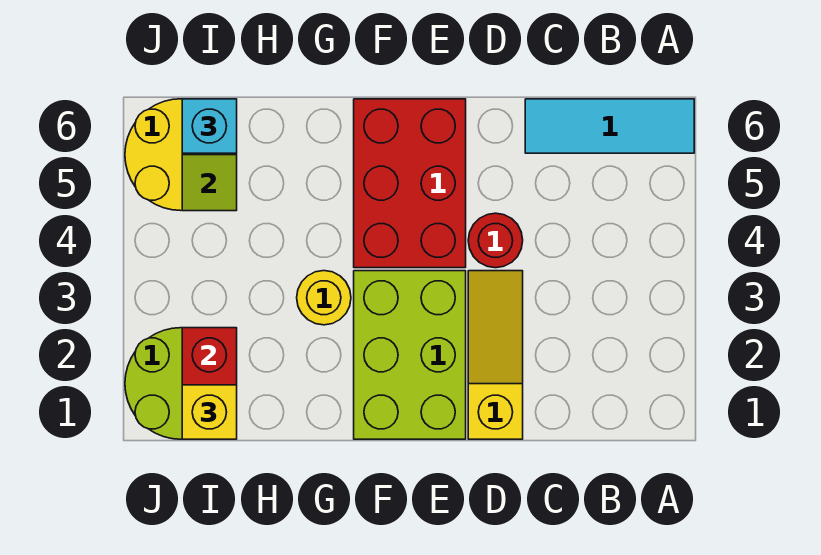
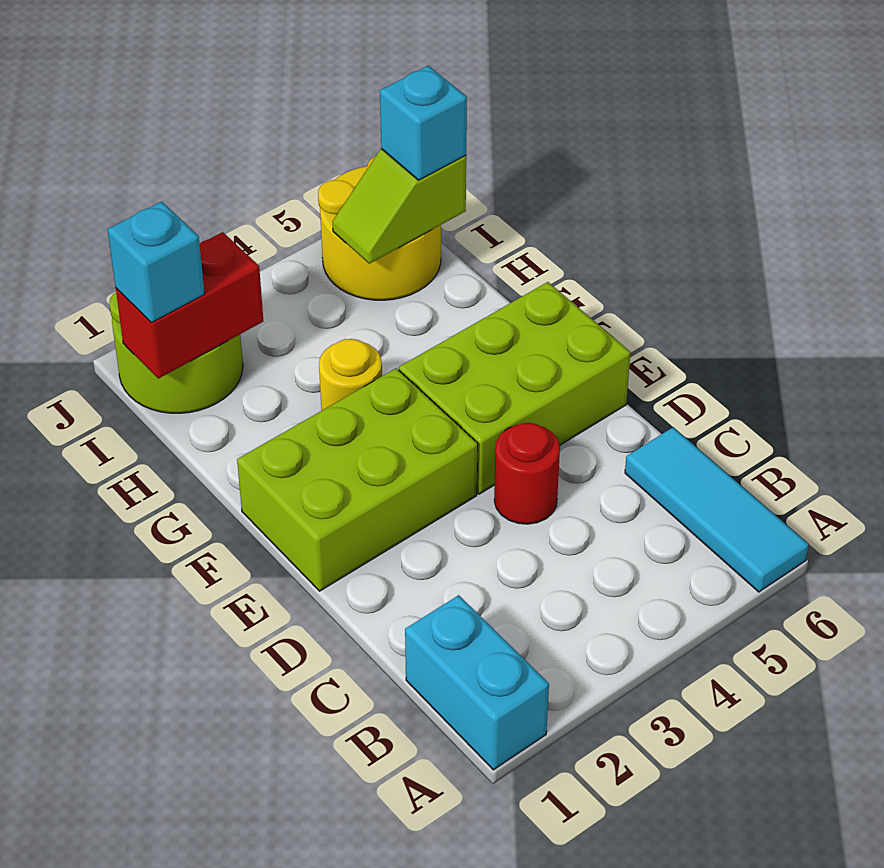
none -> cyan brick A1:B1 level 1
yellow slope D1:D3 level 1 top 1 -> none
red brick E4:F6 level 1 -> lime brick E4:F6 level 1
yellow brick I1 level 3 -> cyan brick I1 level 3

